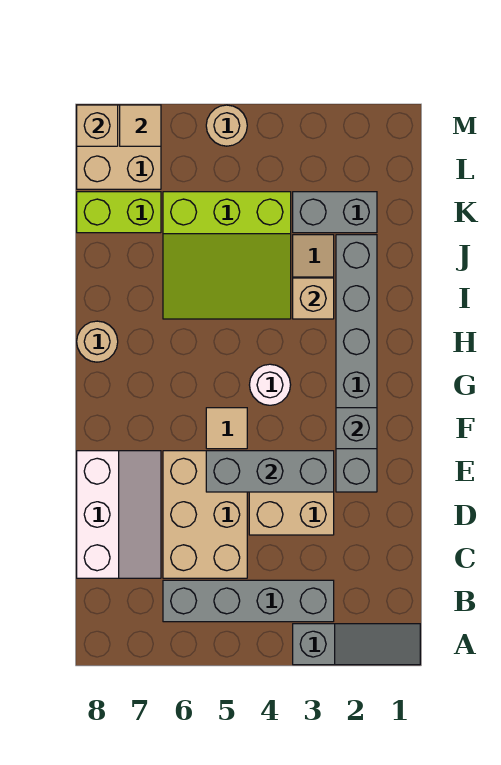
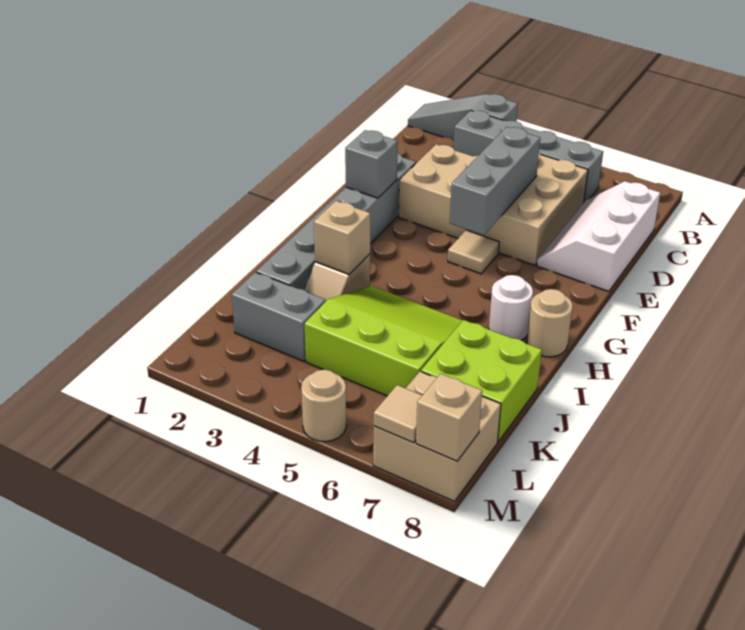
grey brick E3:E5 level 2 -> grey brick D5:F5 level 2
white round brick G4 level 1 -> white round brick H7 level 1
lime brick K7:K8 level 1 -> lime brick J7:K8 level 1

